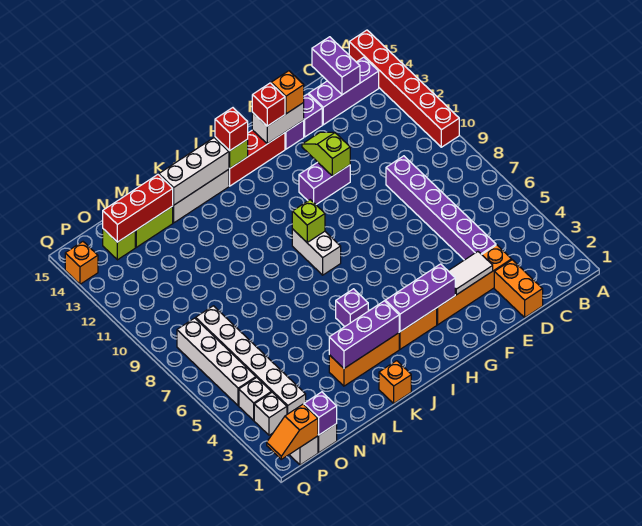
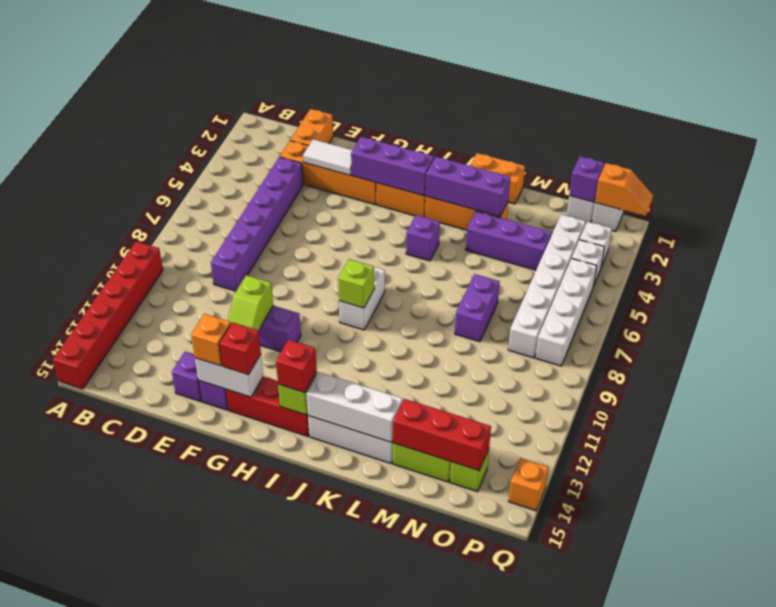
purple brick B14:D14 level 1 -> purple brick L4:N4 level 1
purple brick C14:C15 level 2 -> purple brick M7:M8 level 1
orange brick K1 level 1 -> orange brick K1:L1 level 1

